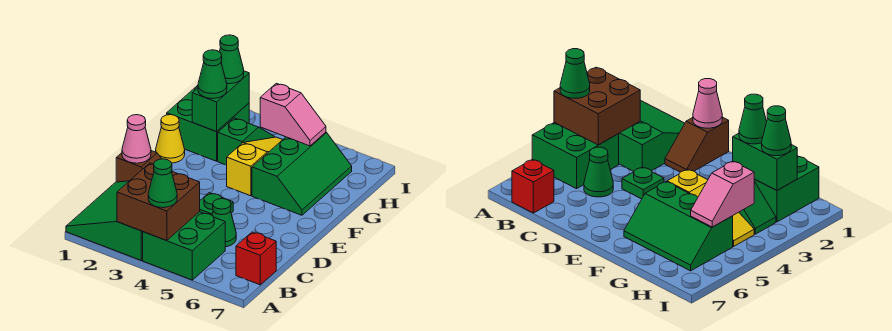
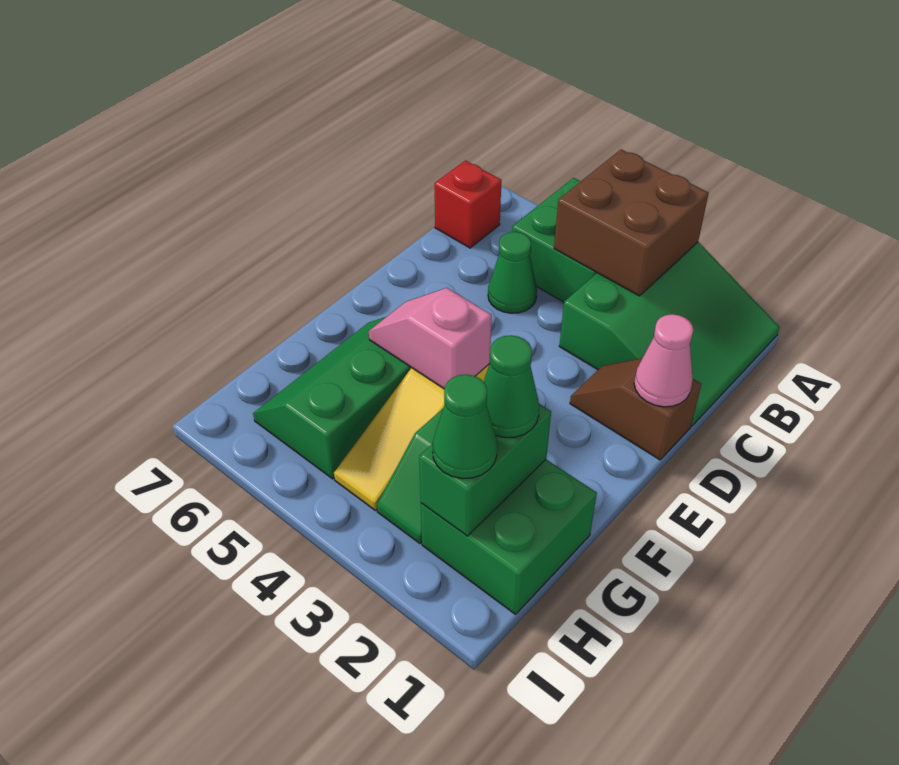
green cone A4 level 3 -> none
green plate D4 level 1 -> none
yellow cone F1 level 1 -> none
pink slope H4:H5 level 2 top 4 -> pink slope F4:F5 level 2 top 4

